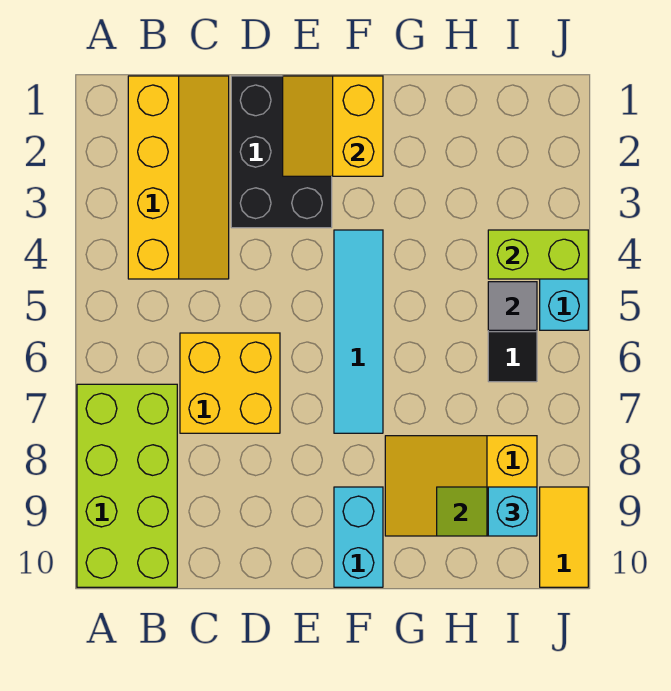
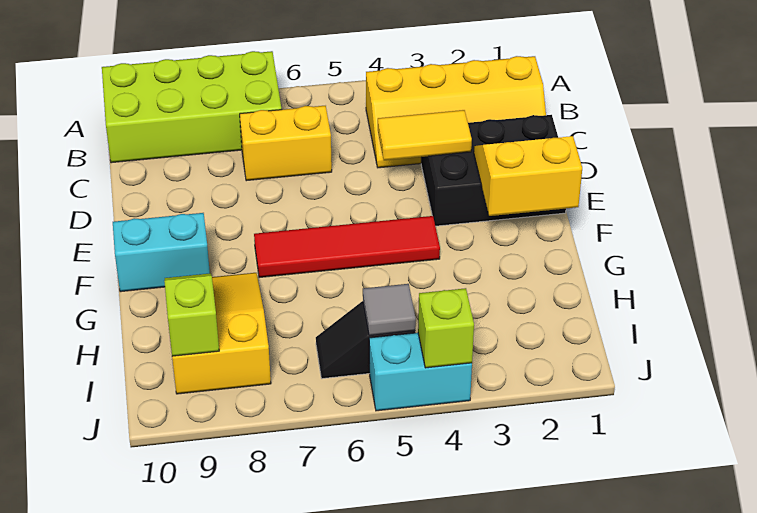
yellow brick C6:D7 level 1 -> yellow brick C6:C7 level 1
cyan tile F4:F7 level 1 -> red tile F4:F7 level 1
lime brick I4:J4 level 2 -> lime brick J4 level 2
cyan brick I9 level 3 -> none
yellow tile J9:J10 level 1 -> yellow tile D3:D4 level 2

